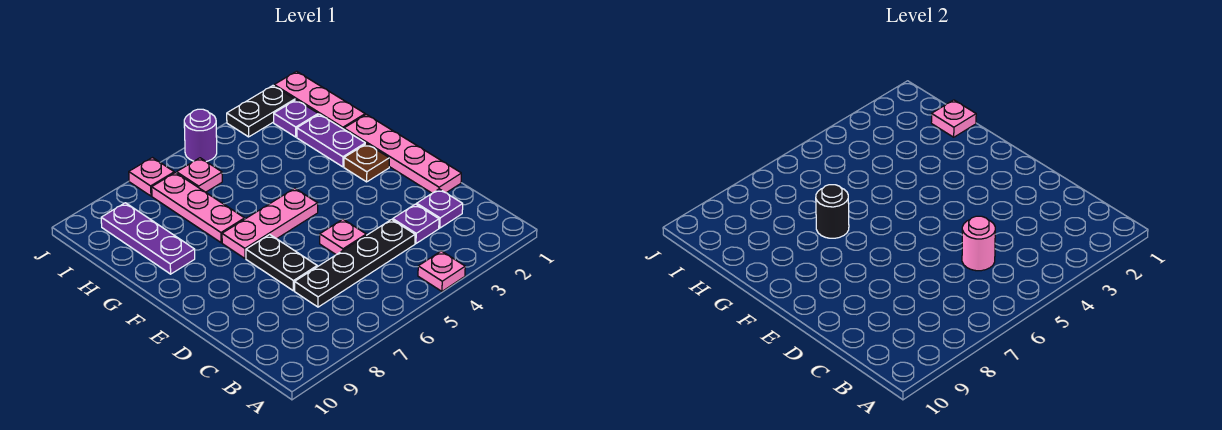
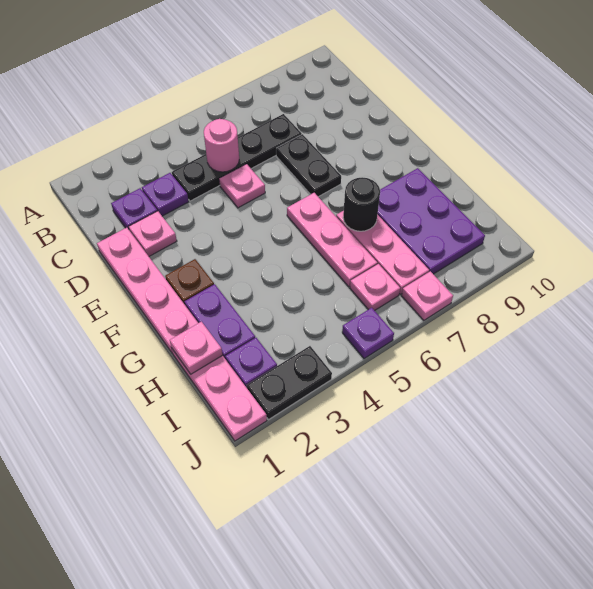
pink plate A4 level 1 -> pink plate D2 level 1
pink plate F5:F7 level 1 -> pink plate F6:H6 level 1
purple plate G9:I9 level 1 -> purple plate G8:I9 level 1
purple round brick J5 level 1 -> purple plate J5 level 1

